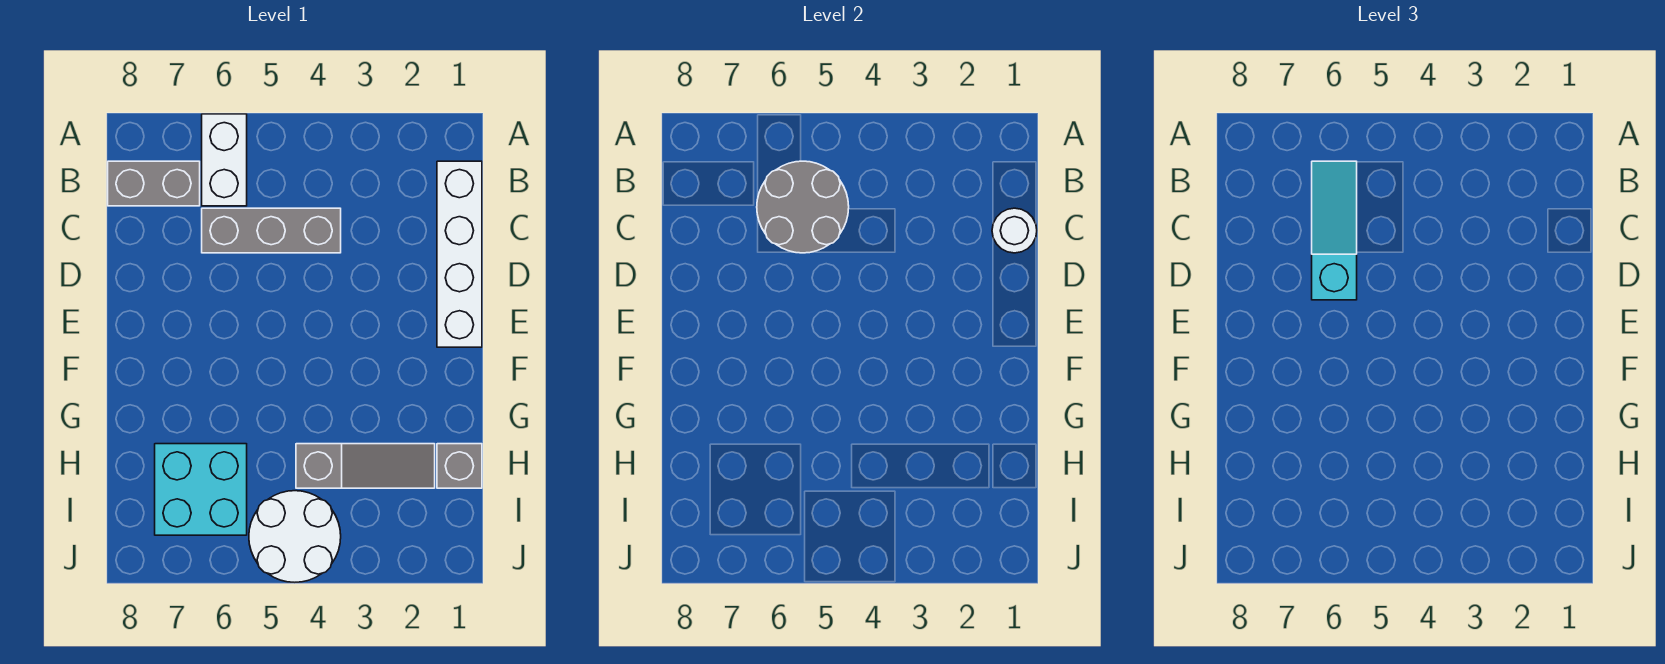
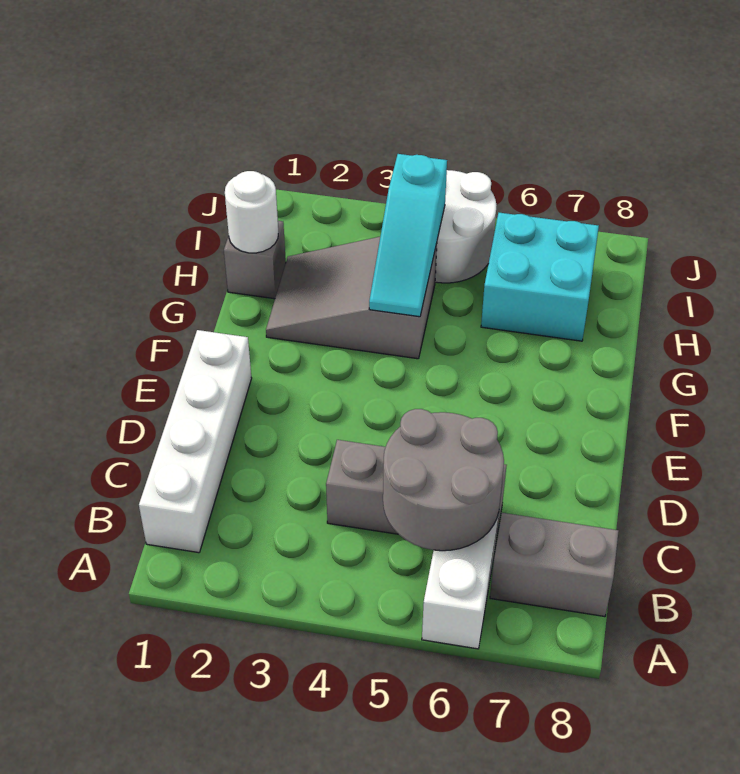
cyan slope B6:D6 level 3 top D -> cyan slope G4:I4 level 2 top I
white round brick C1 level 2 -> white round brick H1 level 2
grey slope H2:H4 level 1 top 4 -> grey slope G2:H4 level 1 top 4

